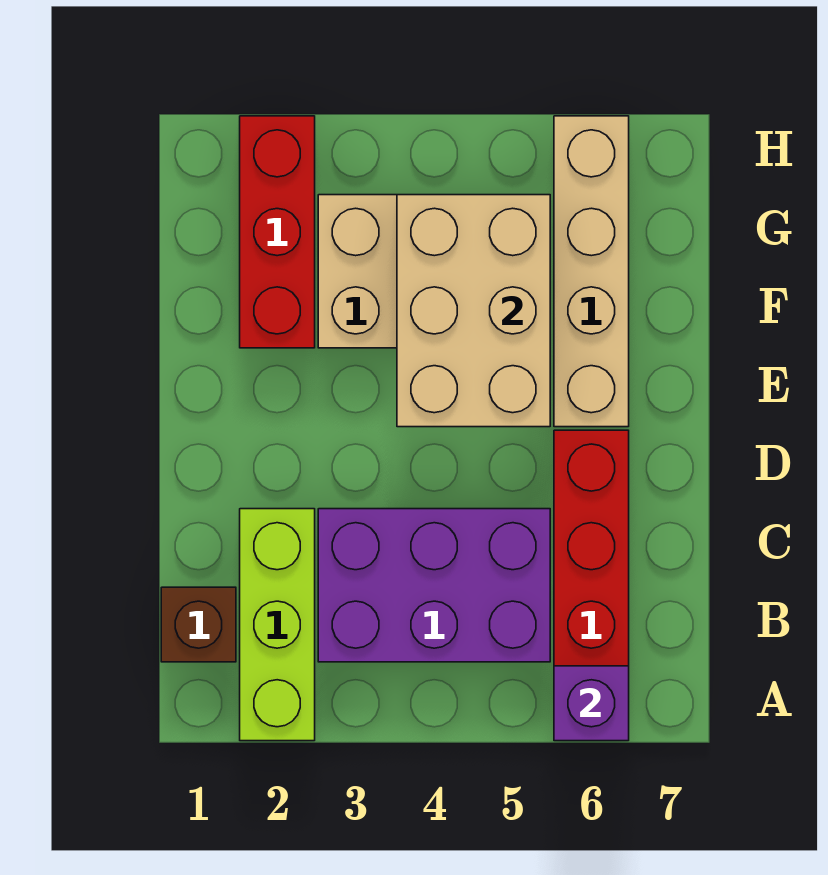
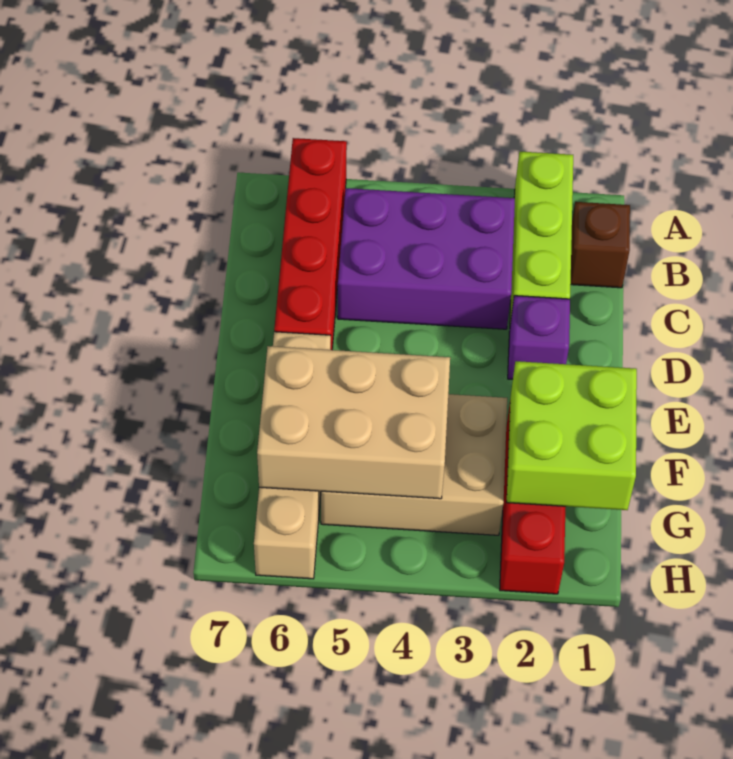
purple brick A6 level 2 -> purple brick D2 level 1
tan brick E4:G5 level 2 -> tan brick F4:G6 level 2
none -> lime brick F1:G2 level 2

